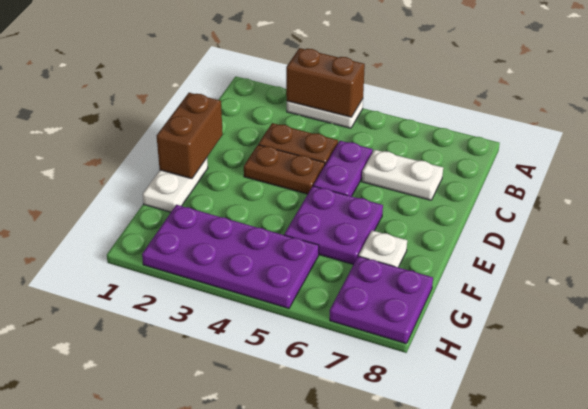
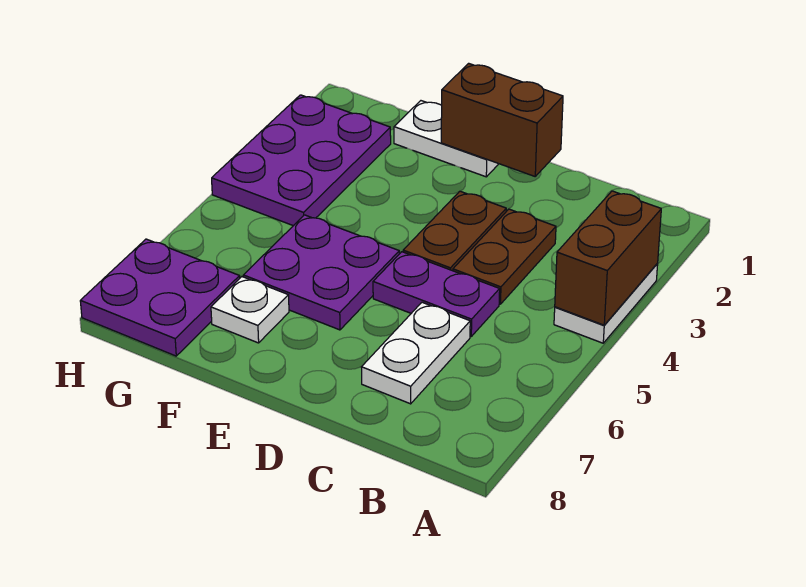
purple plate G2:H5 level 1 -> purple plate G2:H4 level 1

